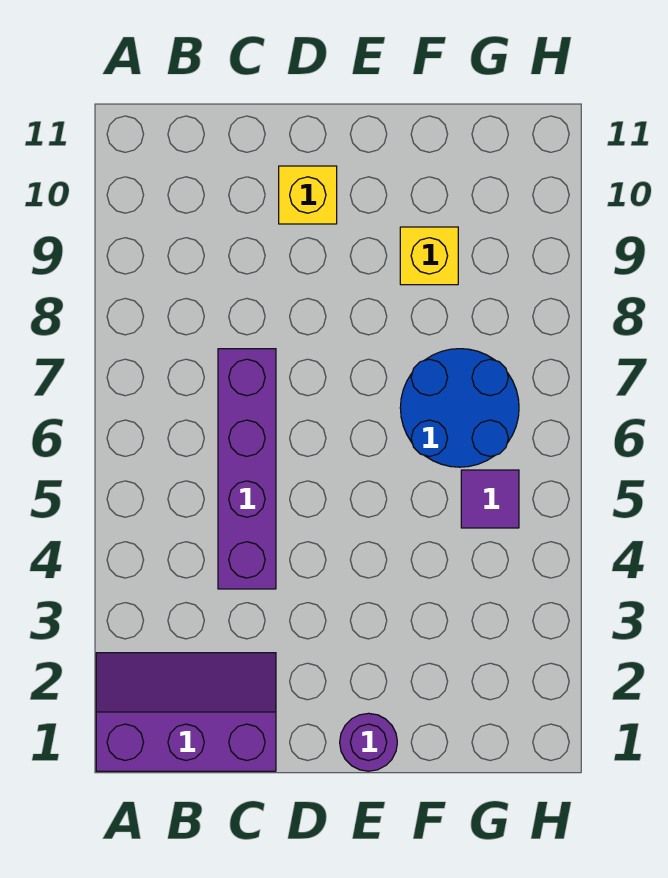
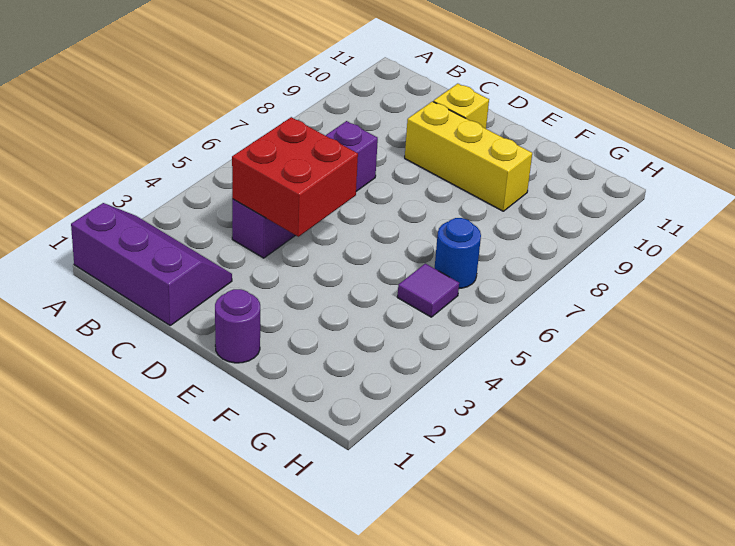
none -> red brick C4:D5 level 2
blue round brick F6:G7 level 1 -> blue round brick G6 level 1
yellow brick F9 level 1 -> yellow brick D9:F9 level 1

